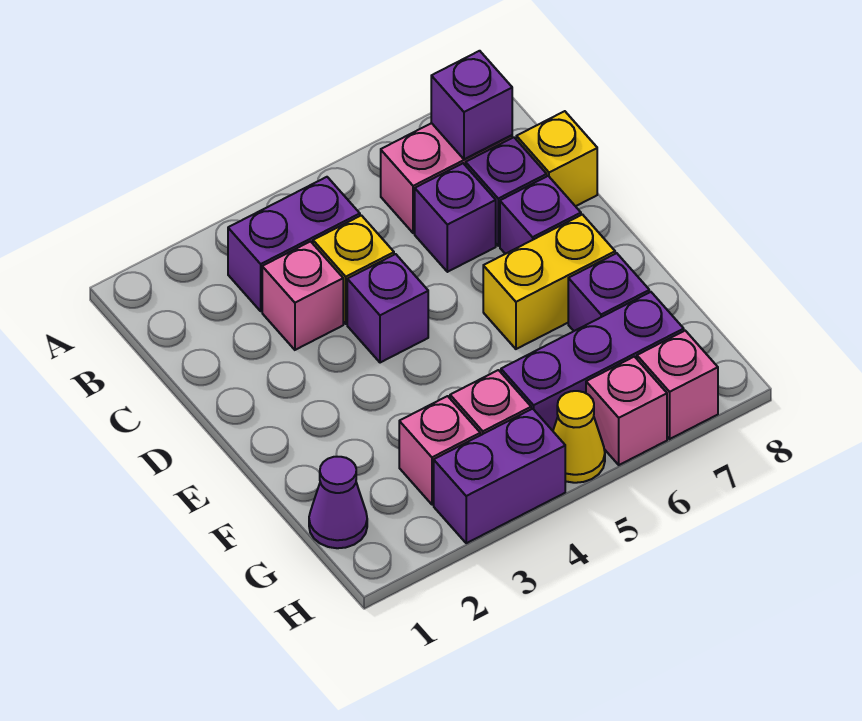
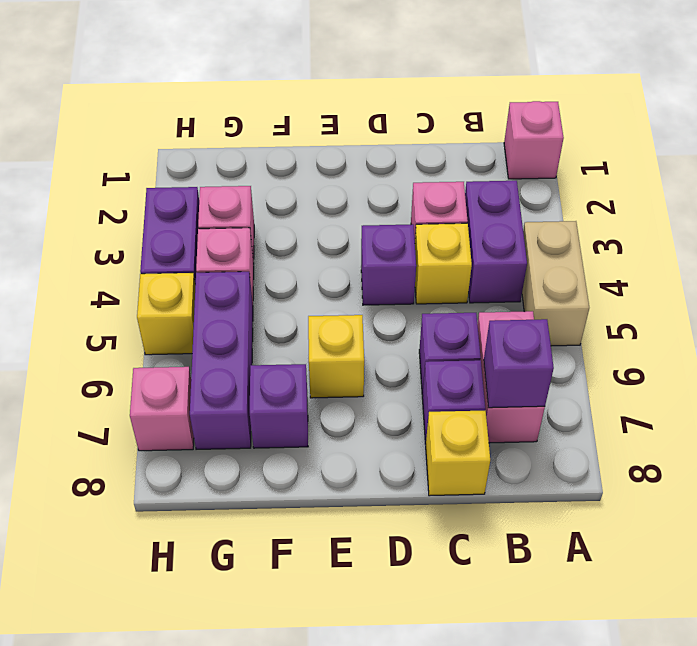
none -> tan brick A4:A5 level 1
purple brick D7 level 1 -> none
yellow brick E6:E7 level 1 -> yellow brick E6 level 1
purple cone G1 level 1 -> none
yellow cone H5 level 1 -> yellow brick H5 level 1
pink brick H6 level 1 -> pink brick A1 level 1

